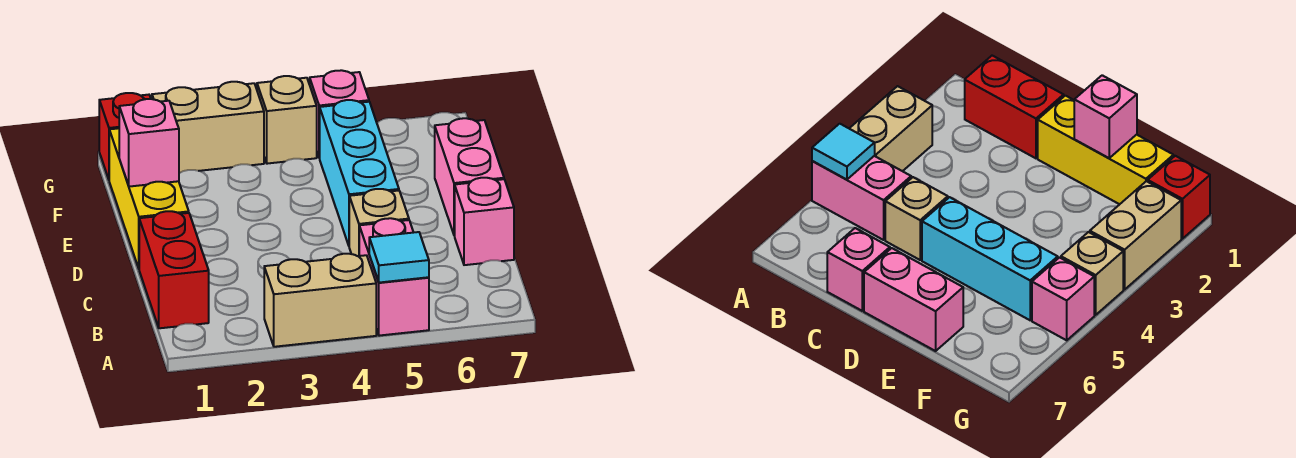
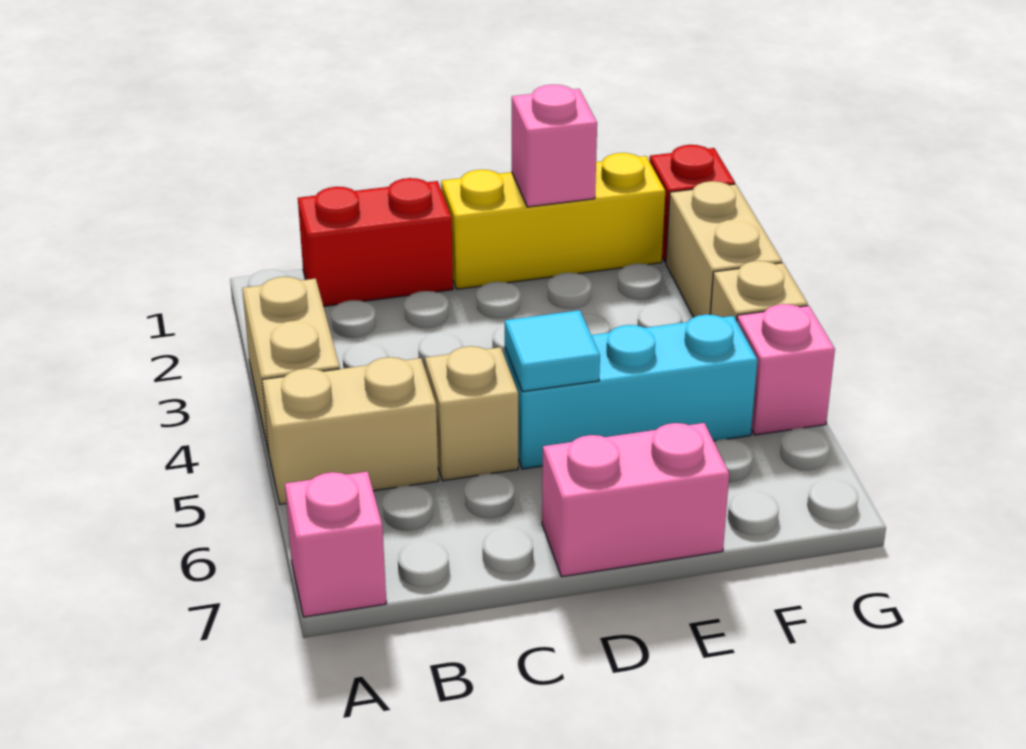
pink brick A5:B5 level 1 -> tan brick A5:B5 level 1
cyan tile A5 level 2 -> cyan tile D5 level 2
pink brick C7 level 1 -> pink brick A7 level 1

